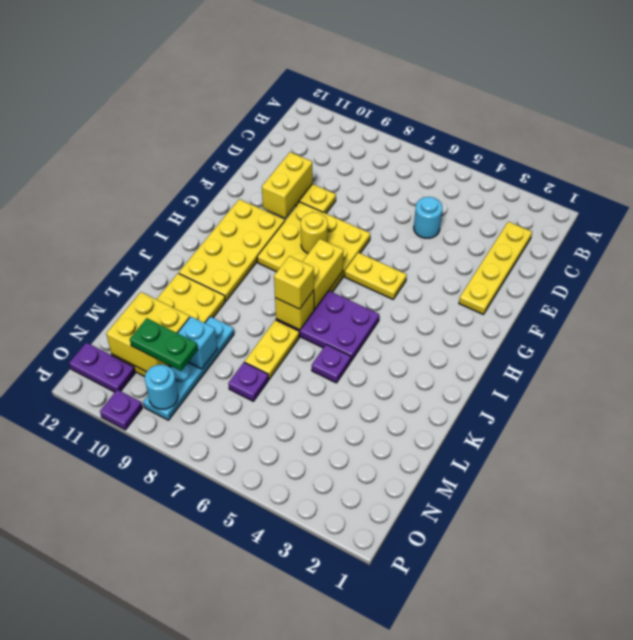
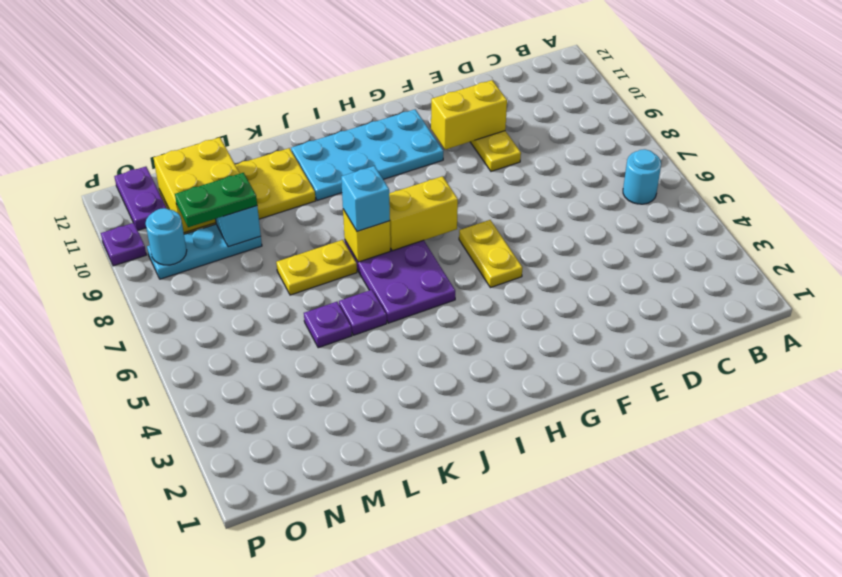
yellow plate C2:F2 level 1 -> none
cyan round brick D5 level 1 -> cyan round brick B6 level 1
yellow plate F7:H9 level 1 -> none
yellow round brick G8 level 2 -> none
yellow plate G10:J11 level 1 -> cyan plate G10:J11 level 1
yellow brick J7 level 3 -> cyan brick J7 level 3
cyan plate L9:O9 level 1 -> cyan plate M9:O9 level 1
purple plate M7 level 1 -> purple plate L5 level 1
green plate N9:N10 level 3 -> green plate M9:N9 level 3

